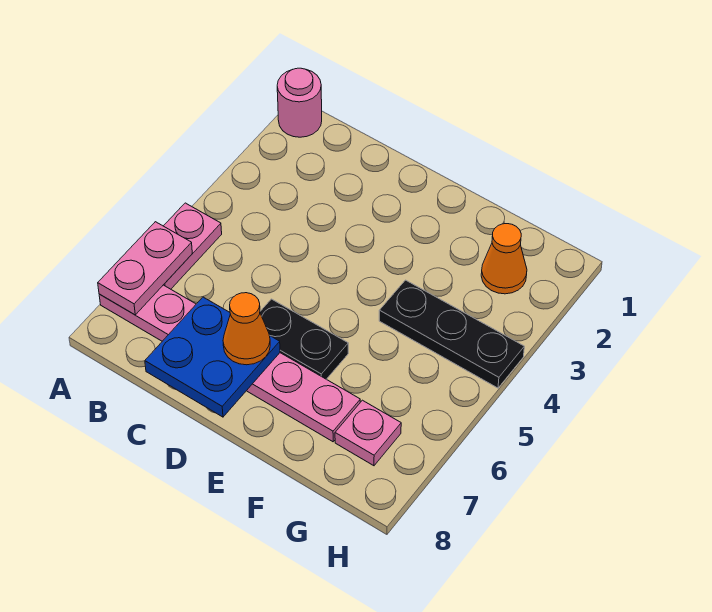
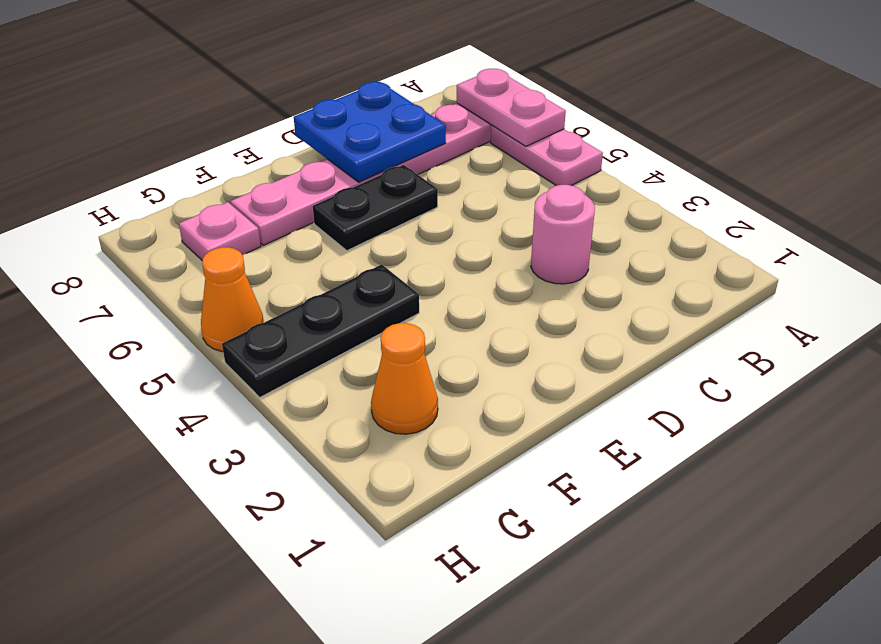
pink round brick A1 level 1 -> pink round brick C3 level 1
orange cone D7 level 3 -> orange cone H5 level 1

